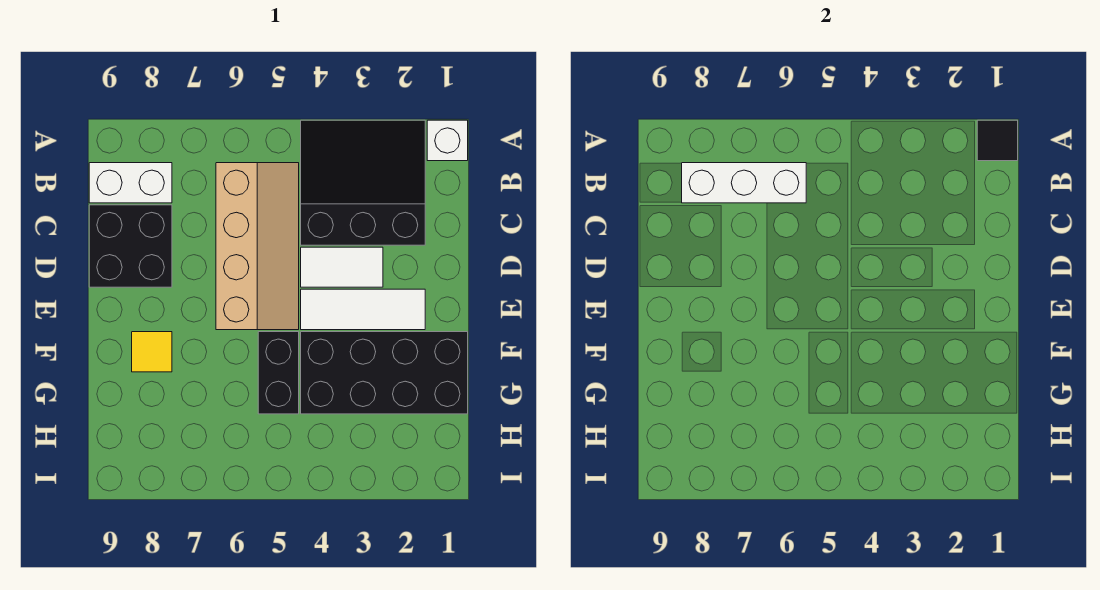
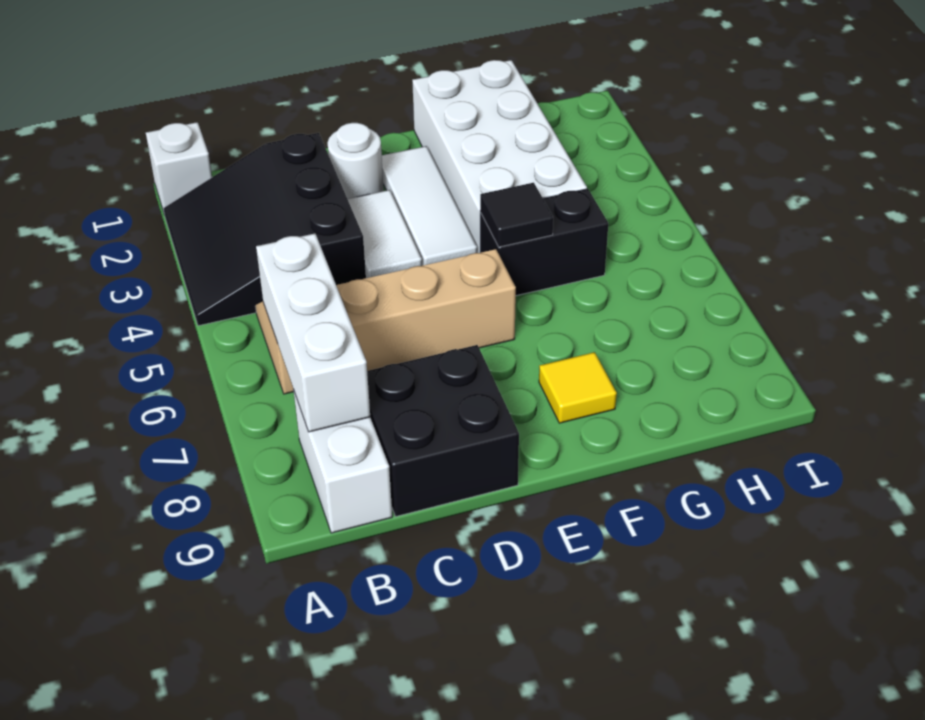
black tile A1 level 2 -> black tile F5 level 2
none -> white round brick D2 level 1
black brick F1:G4 level 1 -> white brick F1:G4 level 1

